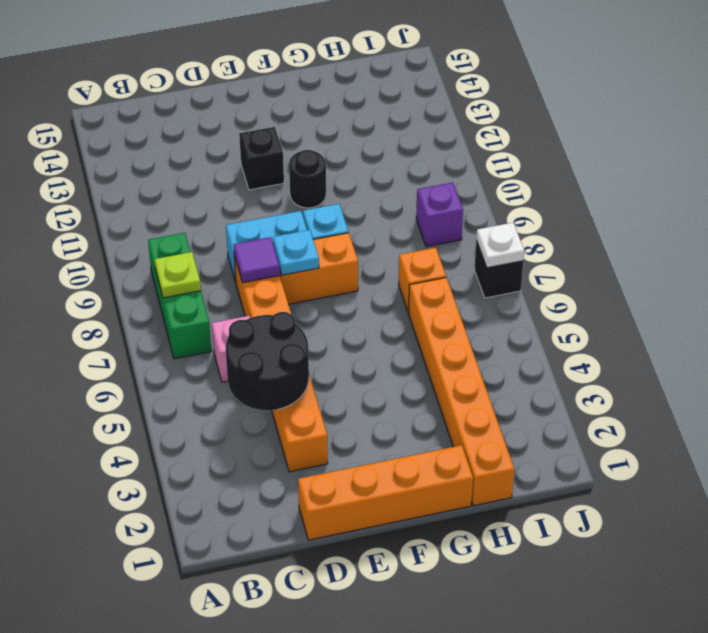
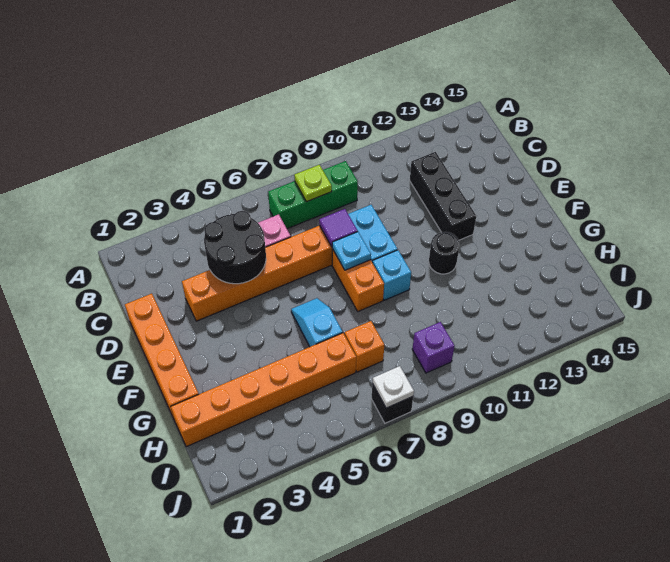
black brick E12 level 1 -> black brick C12:E12 level 1
none -> cyan slope F6:G6 level 1 top G

